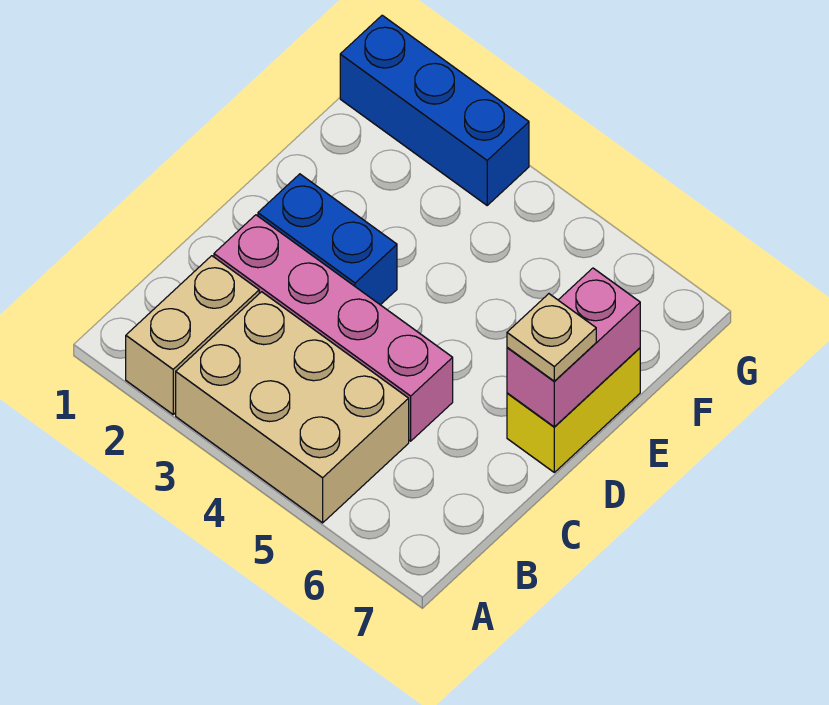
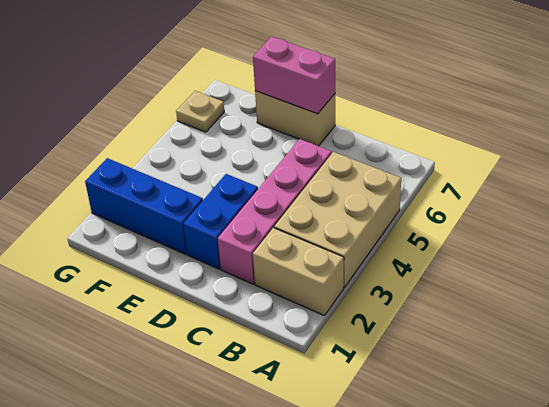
yellow brick D7:E7 level 1 -> tan brick D7:E7 level 1
tan plate D7 level 3 -> tan plate G6 level 1
blue brick G1:G3 level 1 -> blue brick E2:G2 level 1

